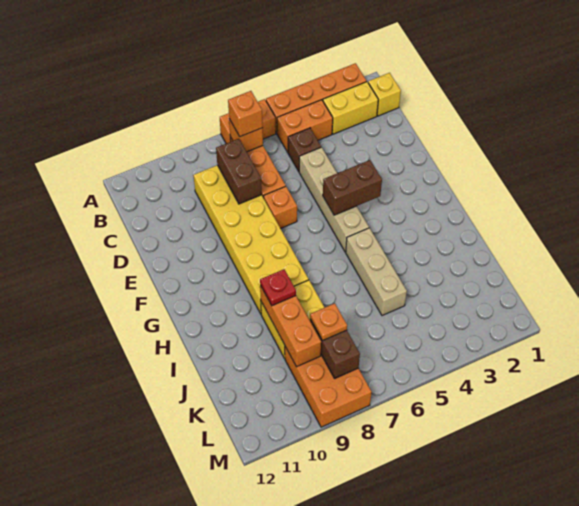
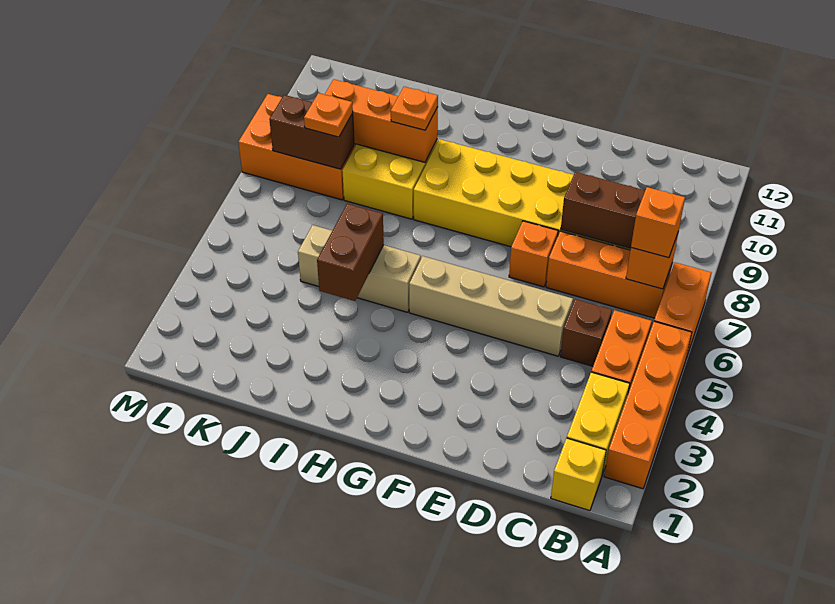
brown brick F4:F5 level 2 -> brown brick I4:I5 level 2
red plate I9 level 3 -> orange plate I9 level 3

